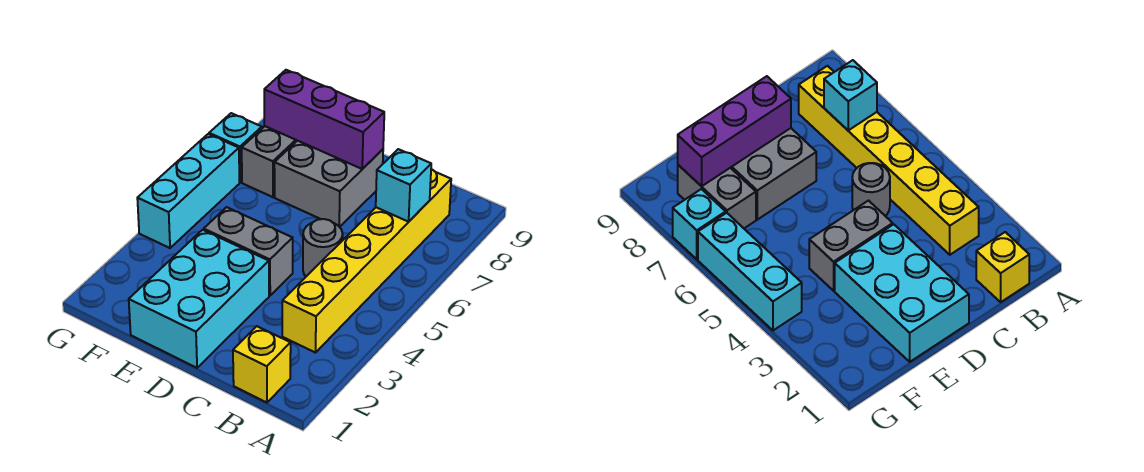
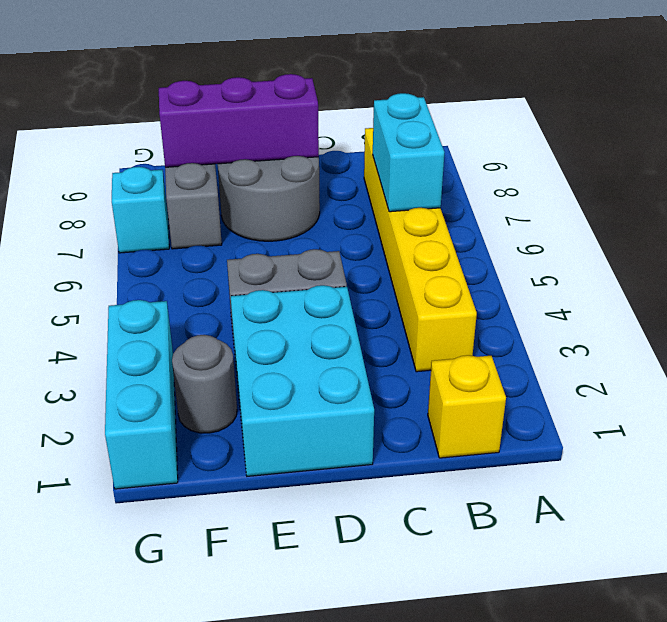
cyan brick B7 level 2 -> cyan brick B6:B7 level 2
grey round brick C5 level 1 -> grey round brick F2 level 1
grey brick D7:E8 level 1 -> grey round brick D7:E8 level 1
cyan brick G4:G6 level 1 -> cyan brick G1:G3 level 1

